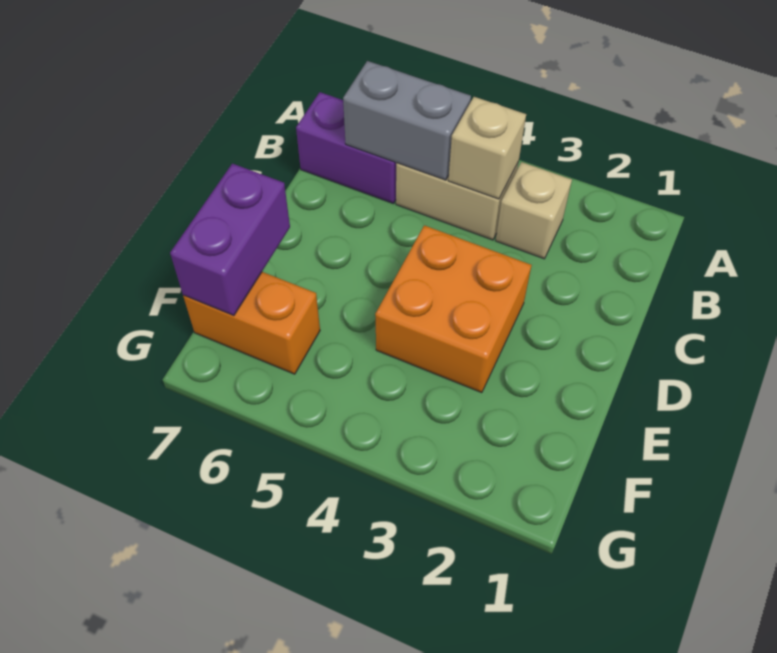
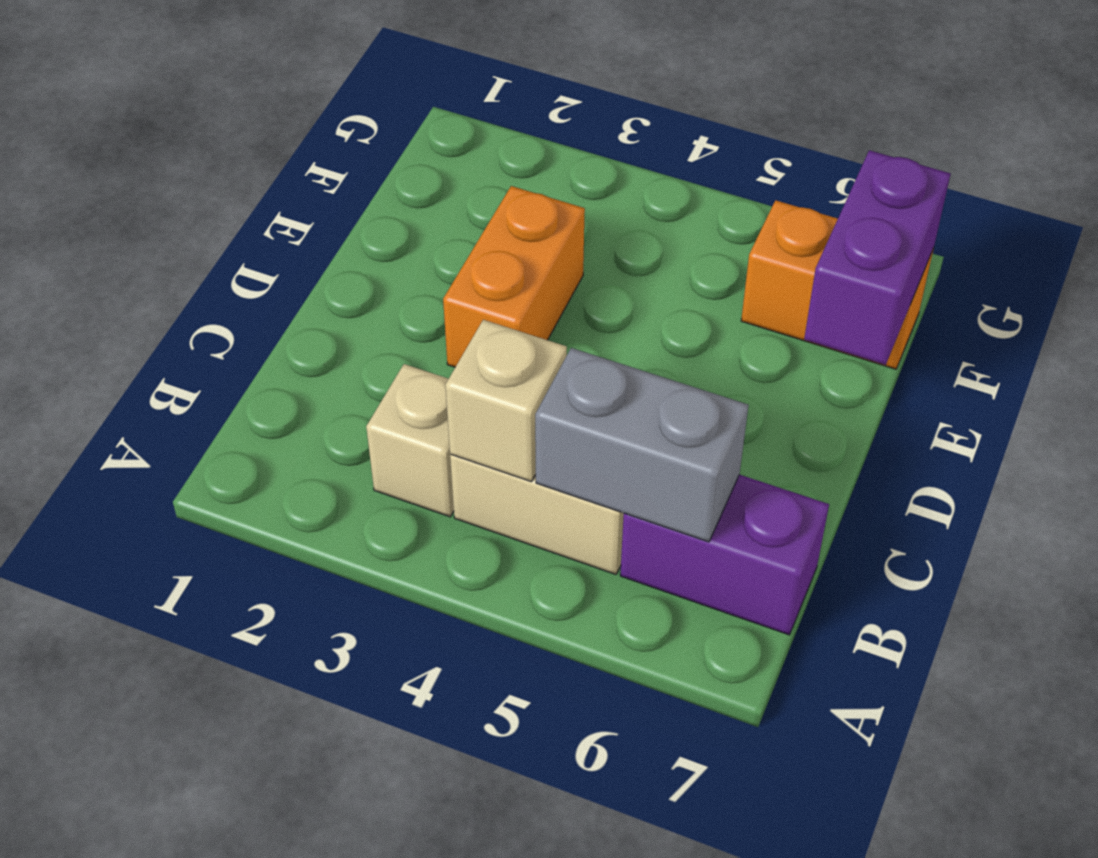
orange brick D3:E4 level 1 -> orange brick D3:E3 level 1

